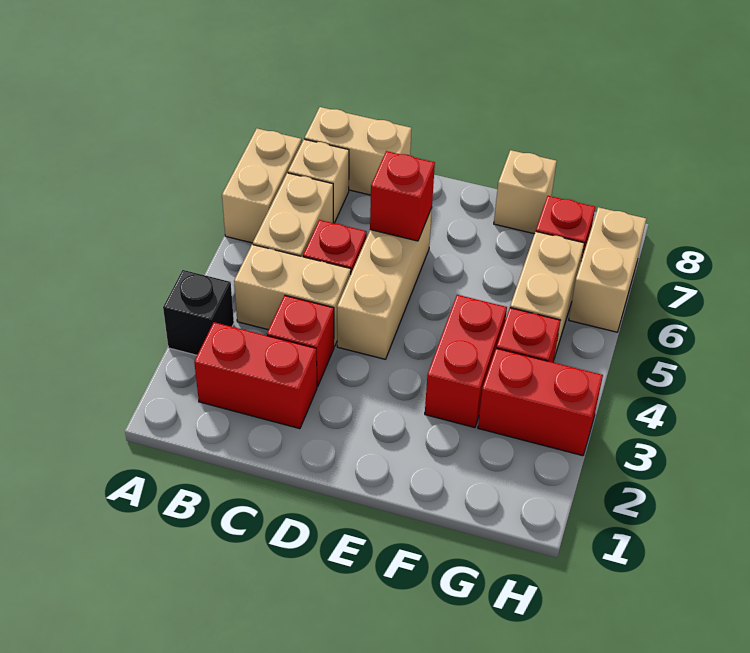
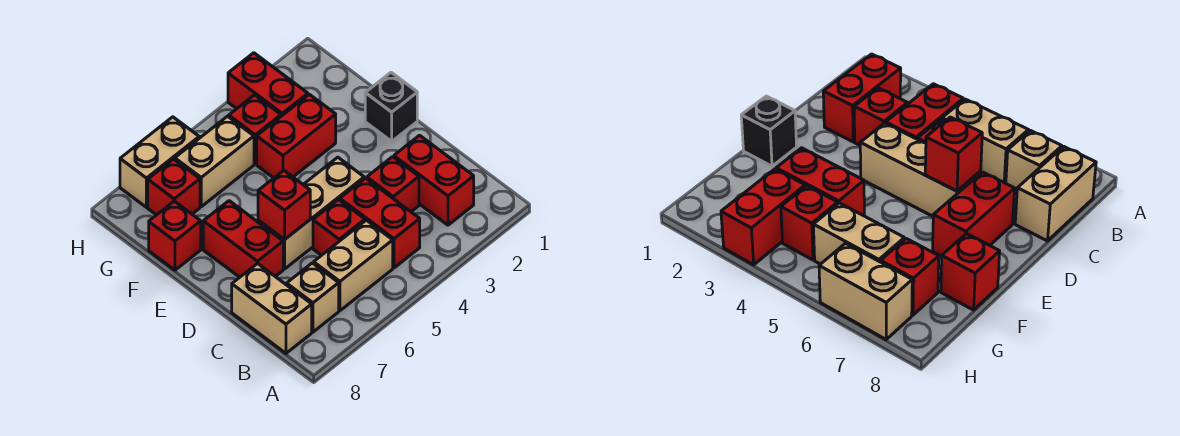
black brick A3 level 1 -> black brick E1 level 1
tan brick A6:A7 level 1 -> none
tan brick B4:C4 level 1 -> red brick B4:C4 level 1
none -> red brick D7:E7 level 1
tan brick F8 level 1 -> red brick F8 level 1

